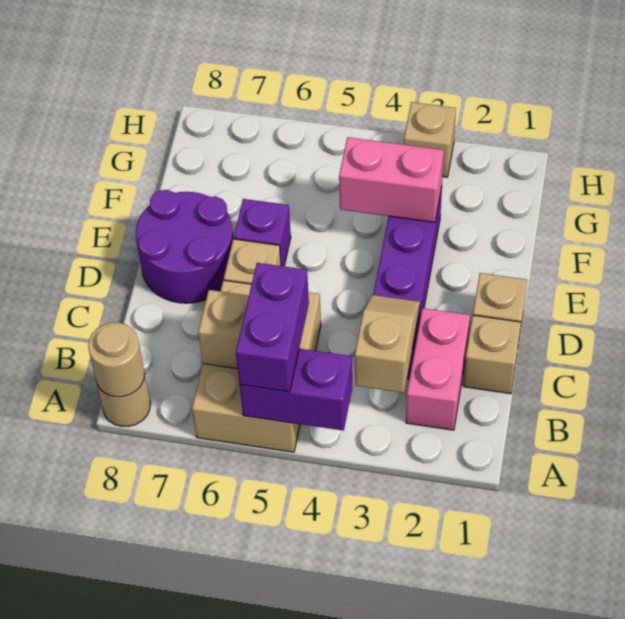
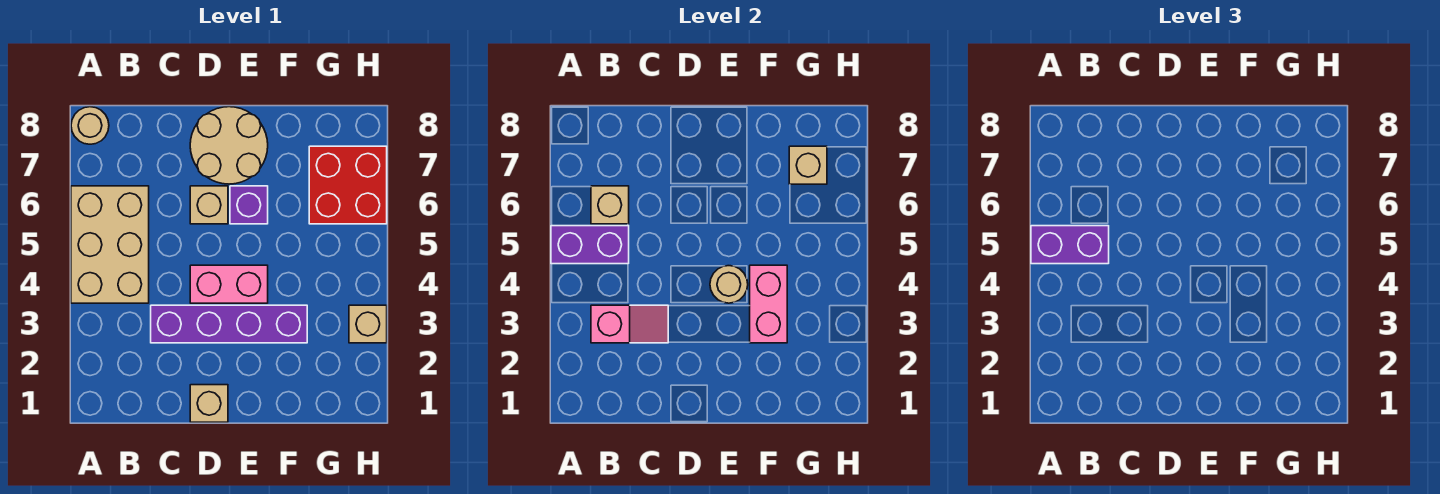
purple brick A4:A5 level 2 -> purple brick A5:B5 level 2
tan brick A5:C6 level 1 -> tan brick A4:B6 level 1
tan round brick A8 level 2 -> tan round brick E4 level 2
pink brick B2:C2 level 1 -> pink brick D4:E4 level 1
tan slope B3:C3 level 2 top B -> pink slope B3:C3 level 2 top B
tan brick C1 level 1 -> tan brick G7 level 2
purple round brick D7:E8 level 1 -> tan round brick D7:E8 level 1
none -> red brick G6:H7 level 1

